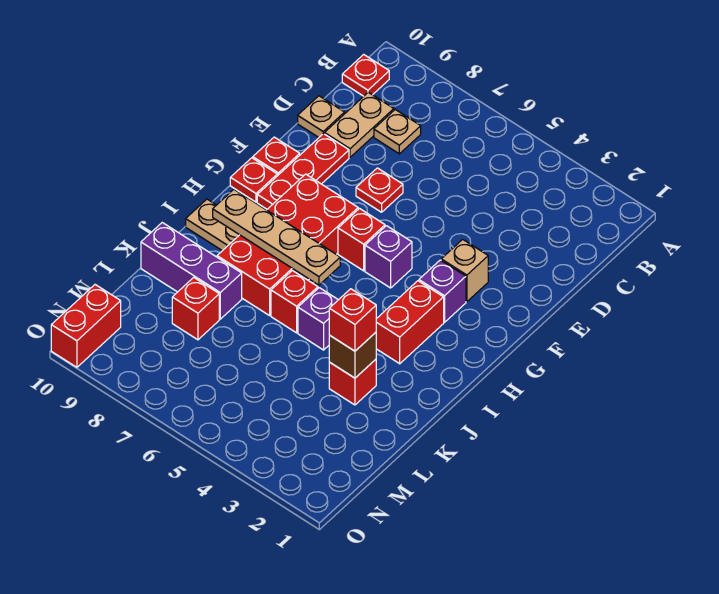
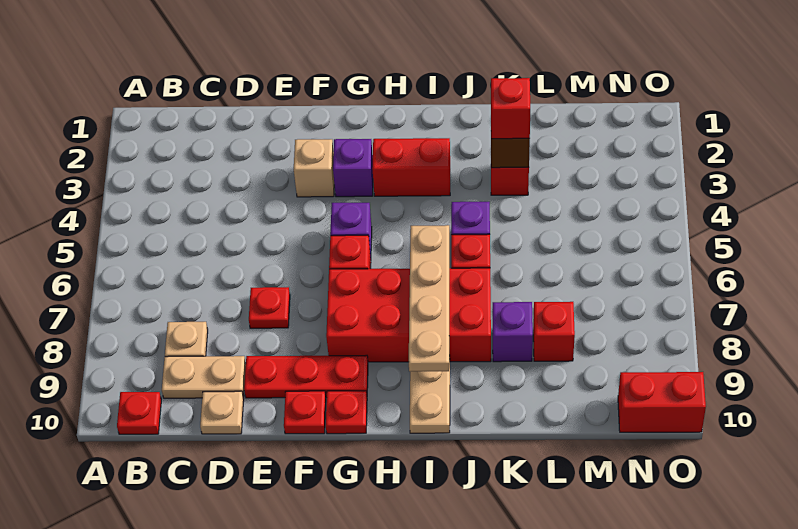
purple brick K8:K10 level 1 -> purple brick K8 level 1

